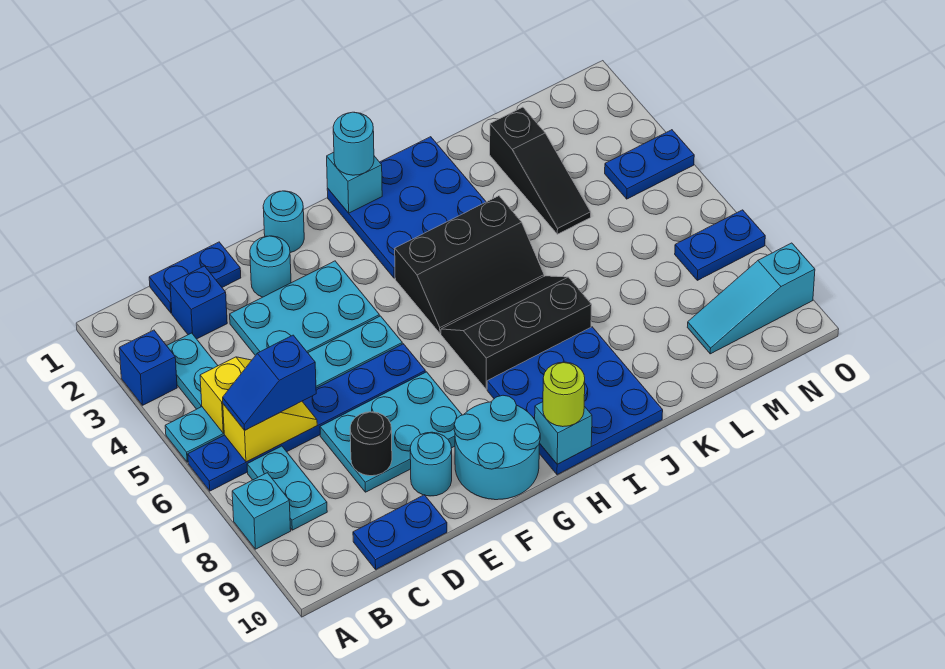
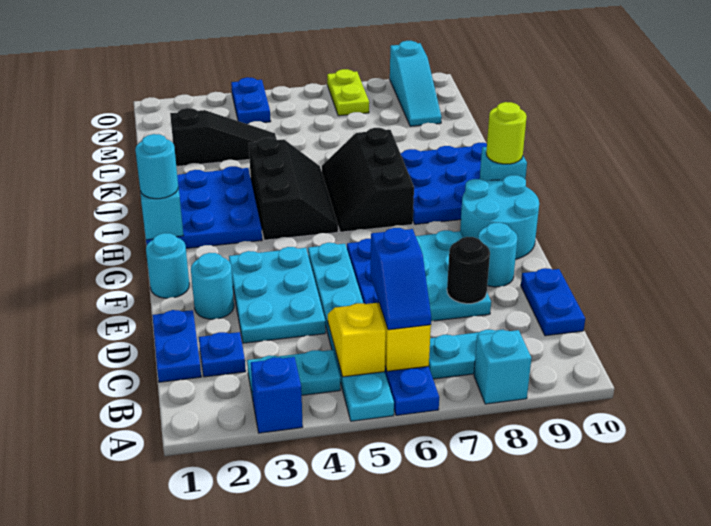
blue brick C2 level 1 -> blue plate C2 level 1
blue plate N7:O7 level 1 -> lime plate N7:O7 level 1

